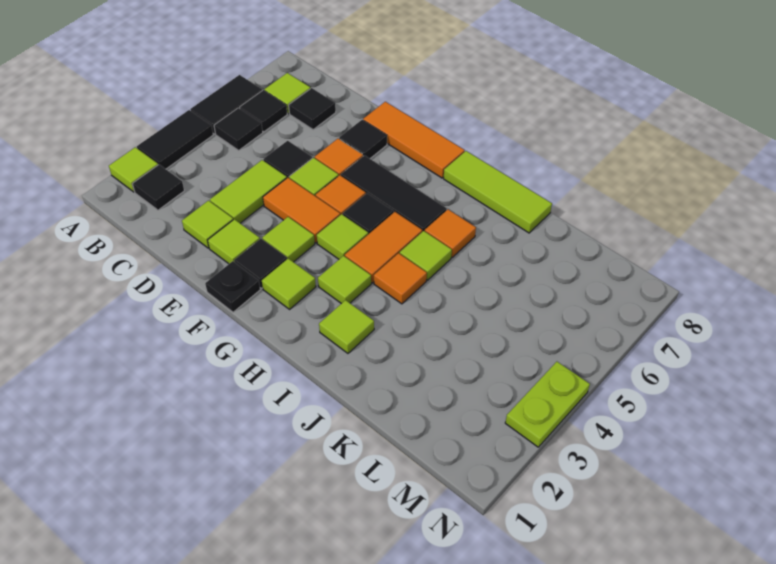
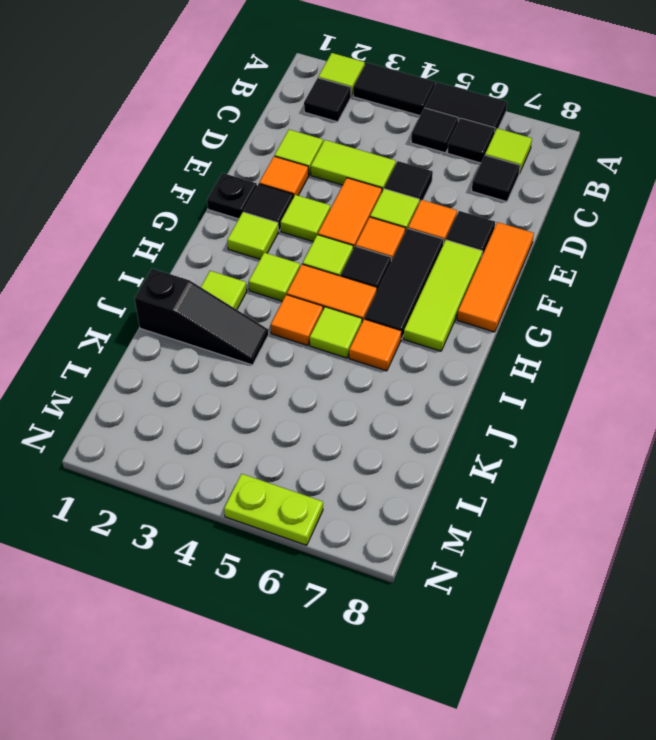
lime tile E2 level 1 -> orange tile E2 level 1
lime tile H8:J8 level 1 -> lime tile F7:H7 level 1
none -> black slope J1:J3 level 1 top 1
lime plate N3:N4 level 1 -> lime plate N5:N6 level 1

